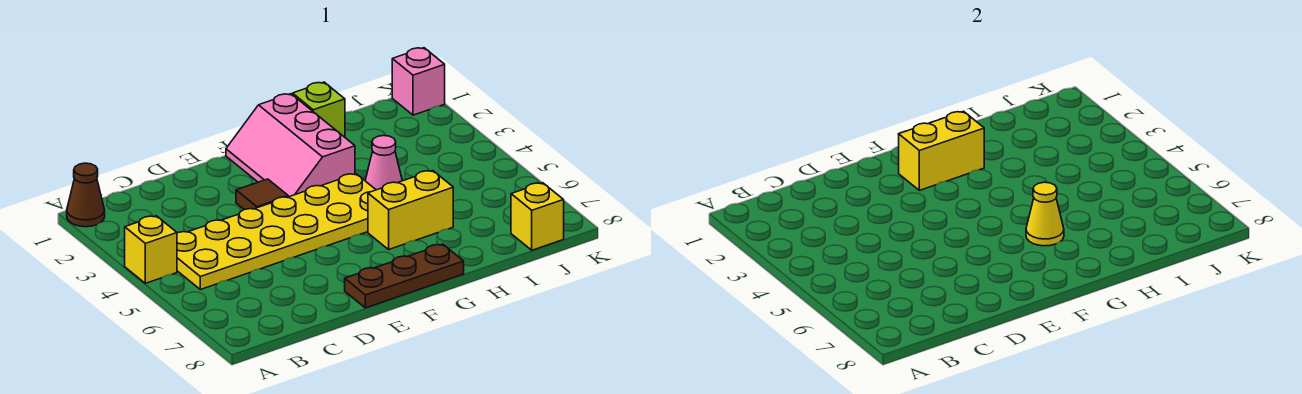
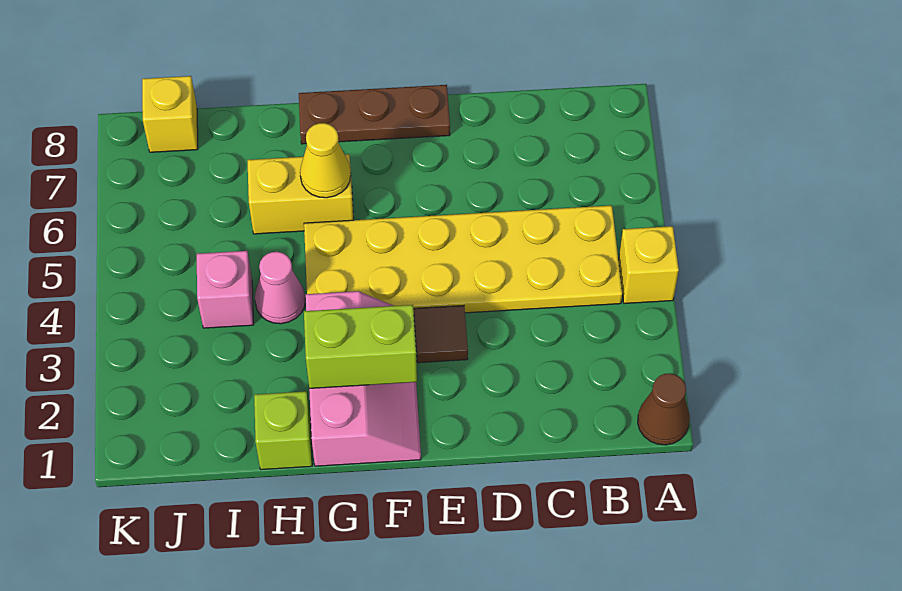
yellow brick F2:G2 level 2 -> lime brick F2:G2 level 2
pink brick K1 level 1 -> pink brick I4 level 1

